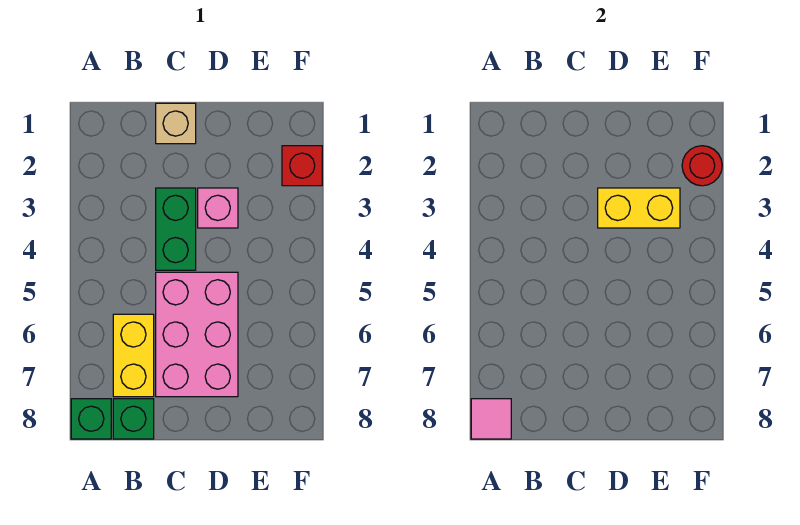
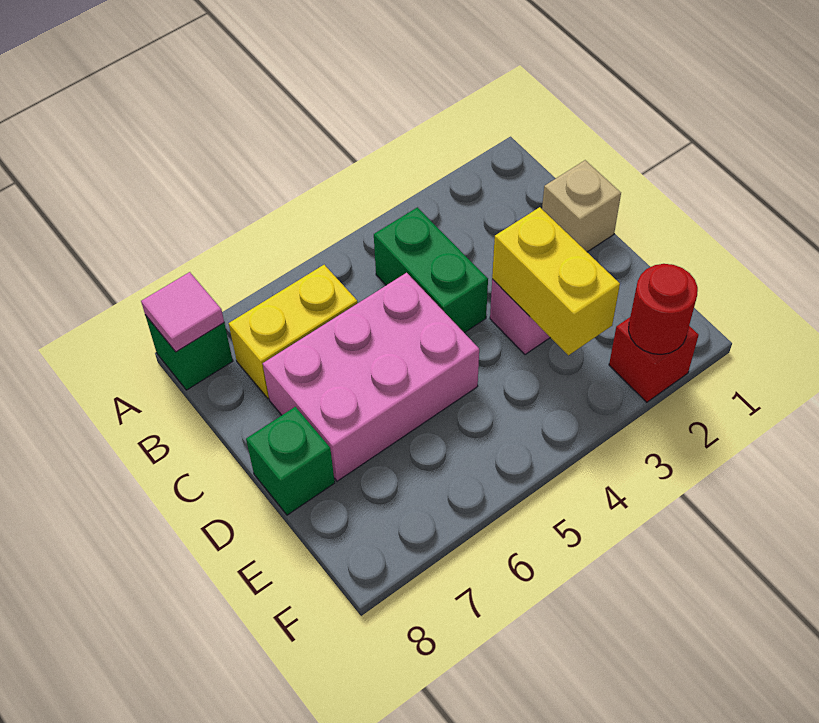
green brick B8 level 1 -> green brick D8 level 1
green brick C3:C4 level 1 -> green brick B4:C4 level 1

